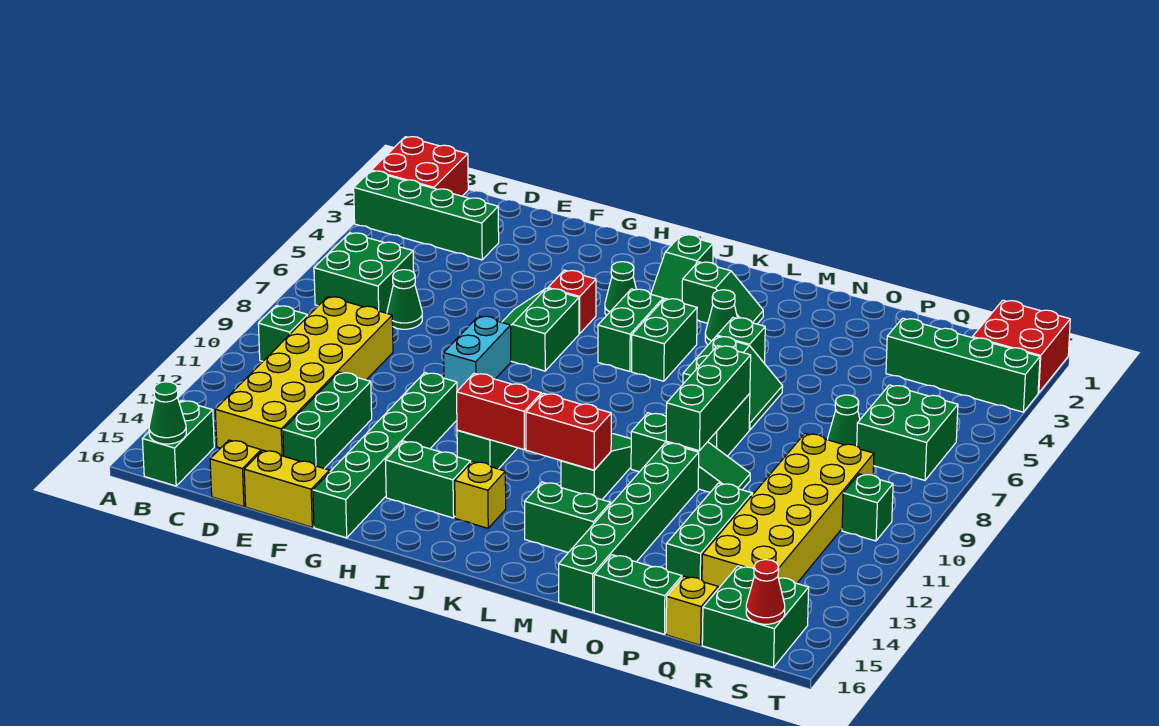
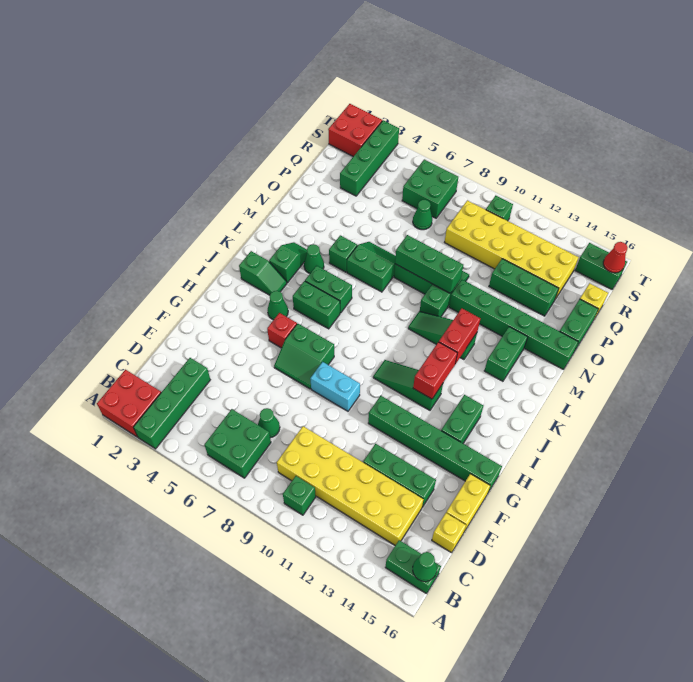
yellow brick J14 level 1 -> none
green brick R15:S16 level 1 -> green brick S15:S16 level 1

